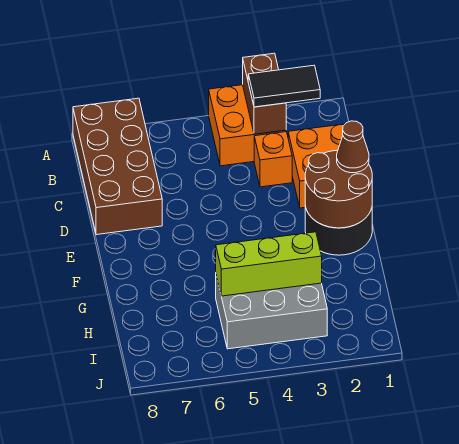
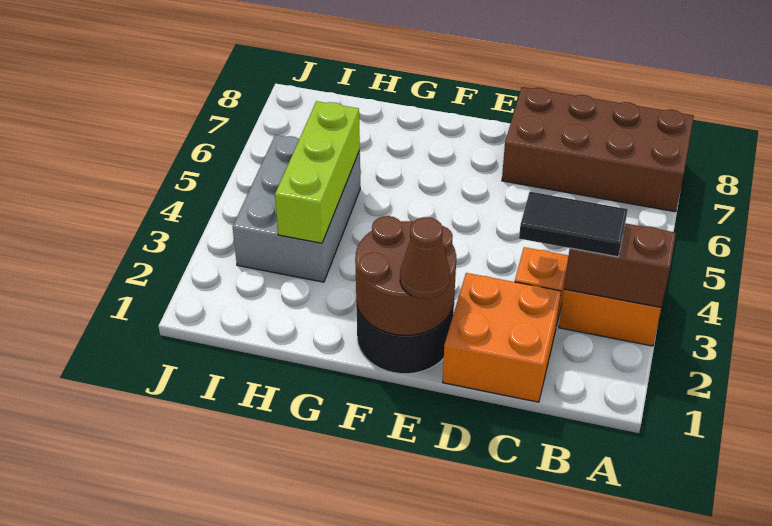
black tile B2:B3 level 3 -> black tile B3:C3 level 3

